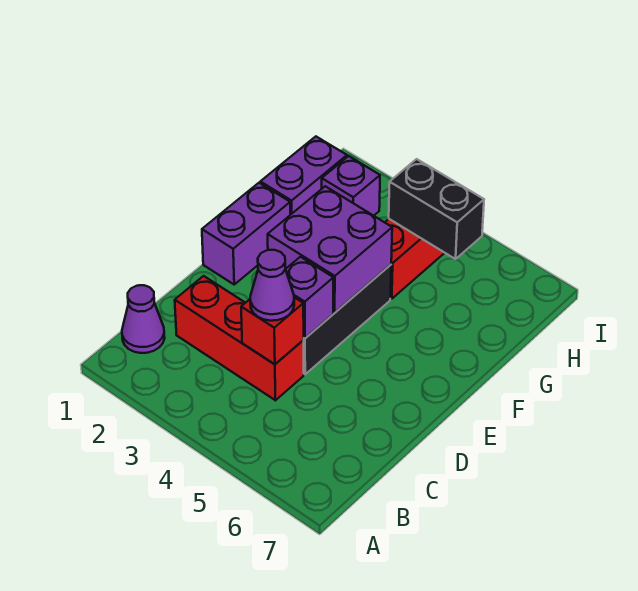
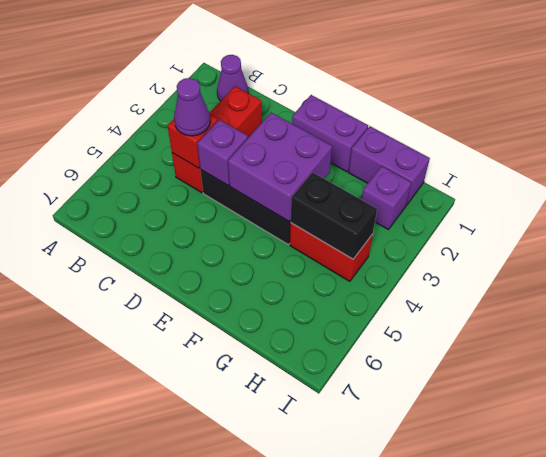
black brick H4:H5 level 2 -> black brick G4:H4 level 2

